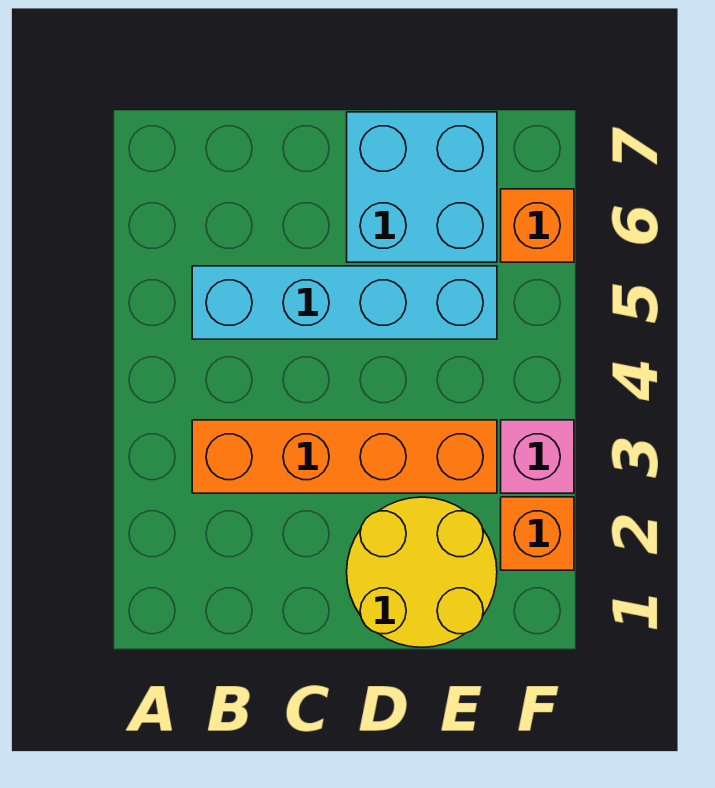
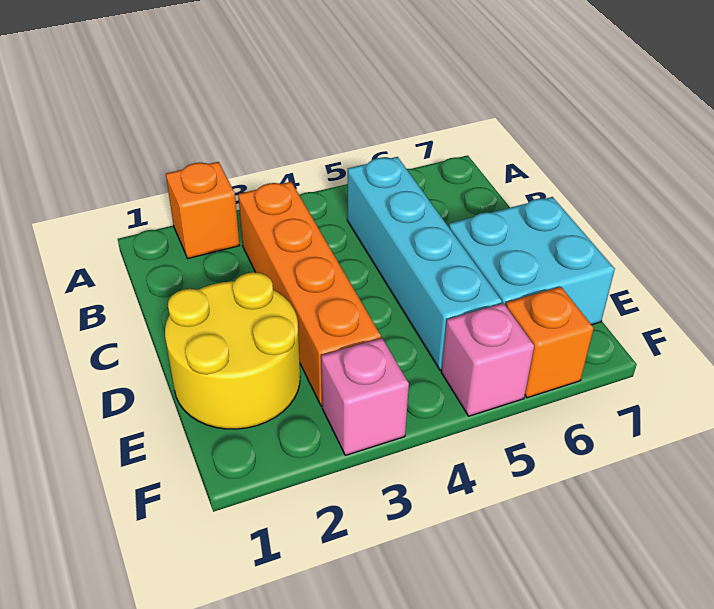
orange brick F2 level 1 -> orange brick A2 level 1
none -> pink brick F5 level 1

